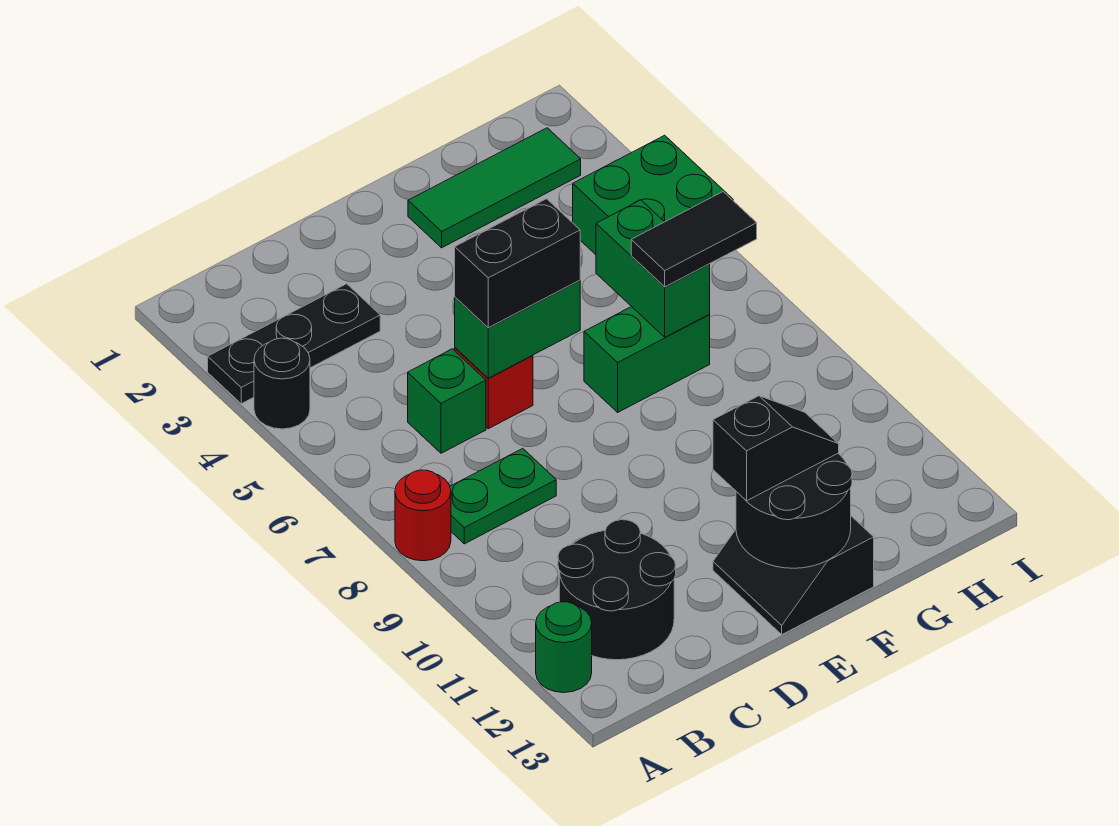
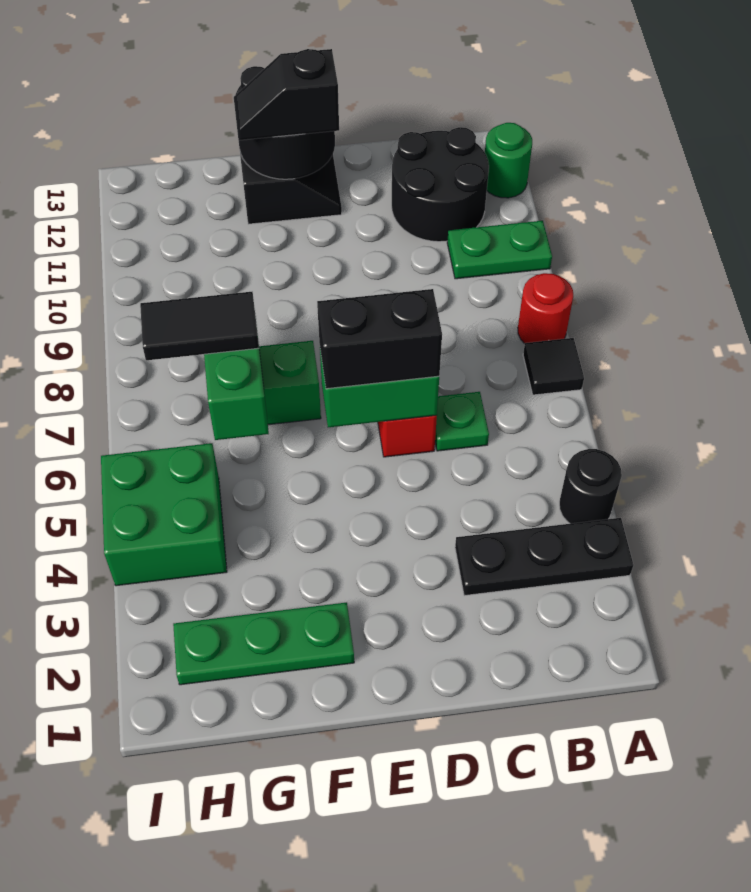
none -> black tile A7 level 1
green plate B8:C8 level 1 -> green plate A10:B10 level 1
green brick C6 level 1 -> green plate C6 level 1
green tile F2:H2 level 1 -> green plate F2:H2 level 1

